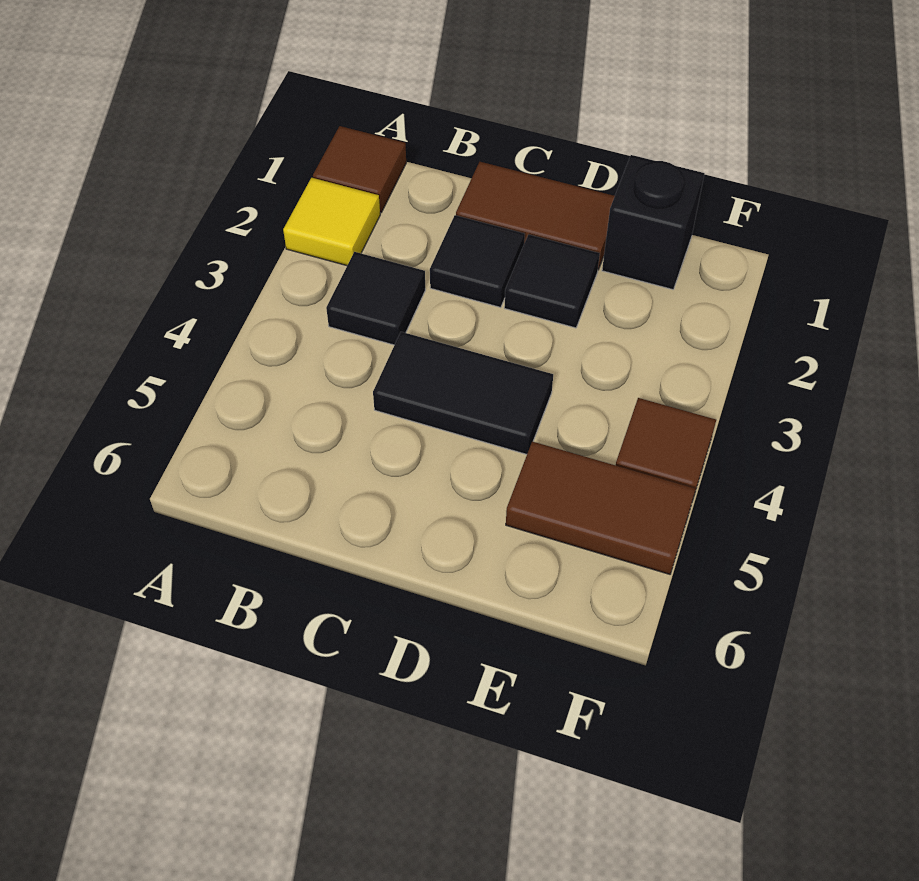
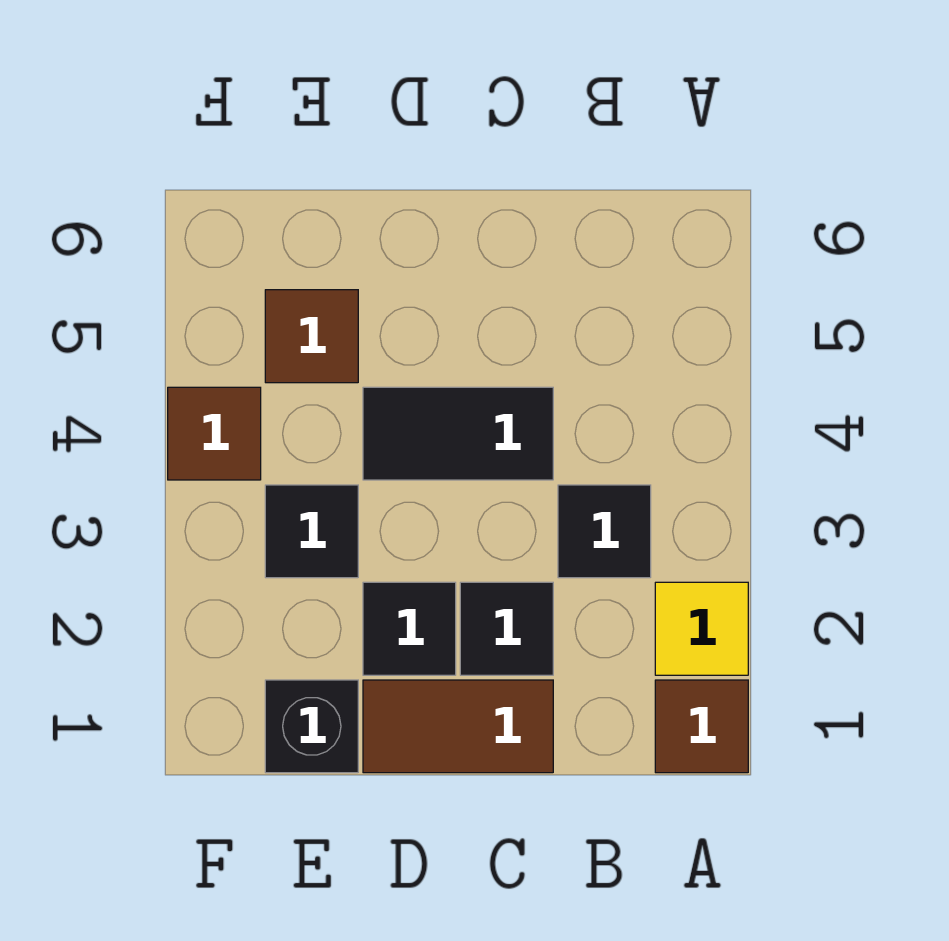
none -> black tile E3 level 1
brown tile E5:F5 level 1 -> brown tile E5 level 1

